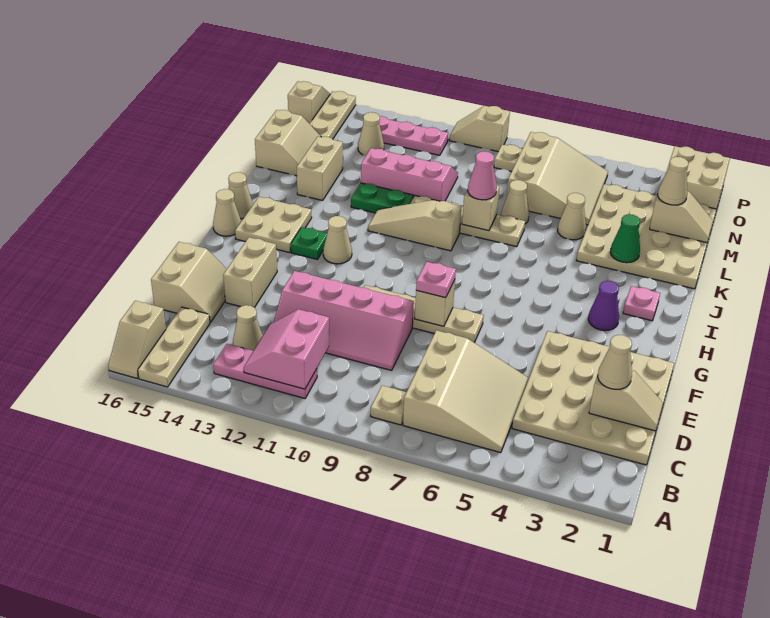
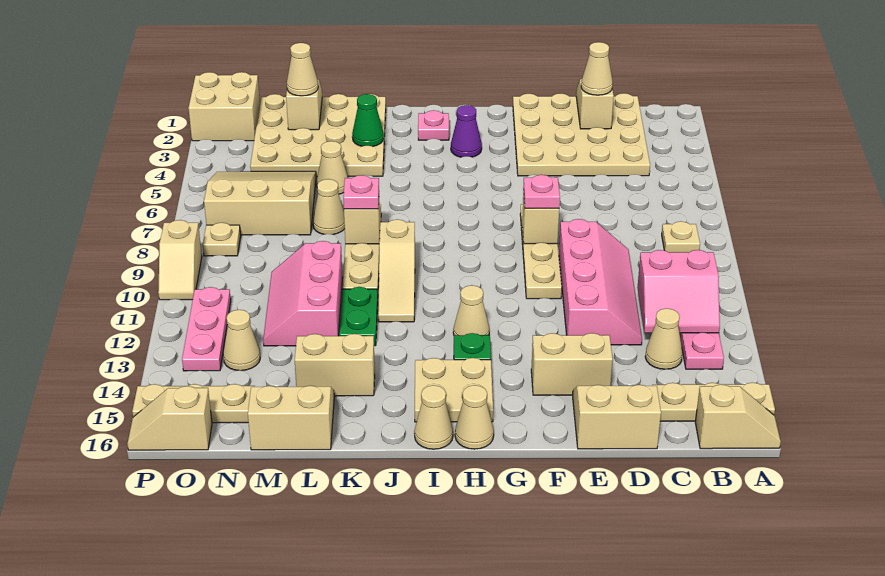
tan slope B5:D7 level 1 top 7 -> none
pink cone K8 level 3 -> pink plate K8 level 3

